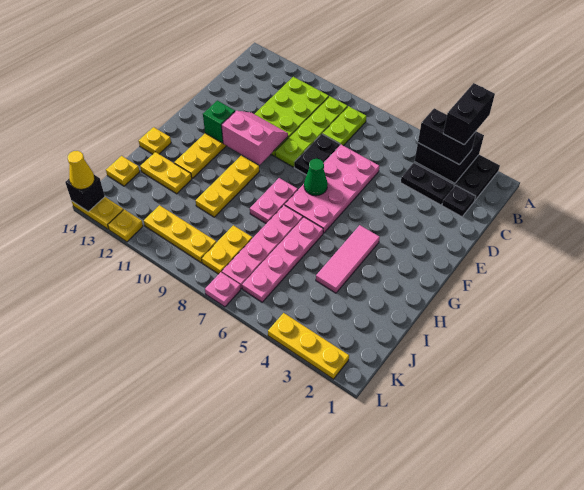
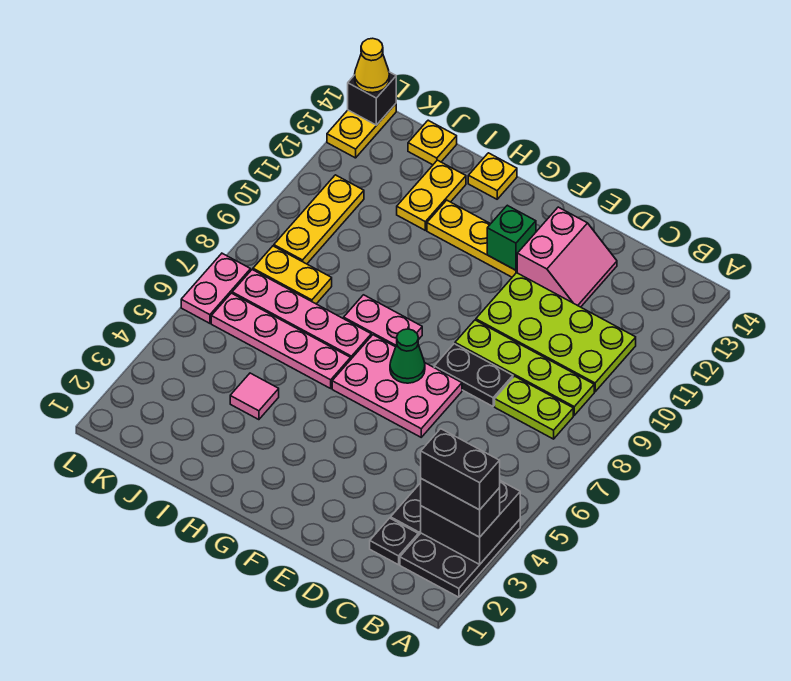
black brick B3:B4 level 3 -> black brick A3:B3 level 3
pink plate D6:G7 level 1 -> pink plate E6:G7 level 1
pink slope E10:F11 level 2 top F -> pink slope D12:E13 level 1 top E
pink tile G4:I4 level 1 -> pink tile I4 level 1
yellow plate G10:I10 level 1 -> none
yellow plate L2:L4 level 1 -> none
pink plate L7 level 1 -> pink plate L6:L7 level 1
yellow plate L12 level 1 -> none

